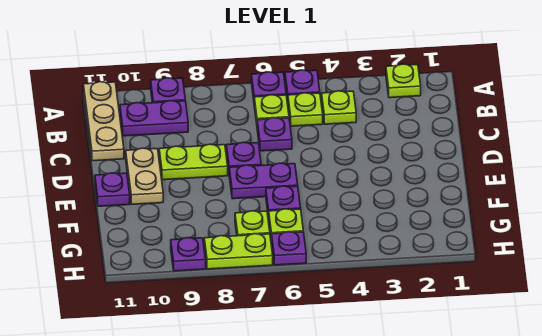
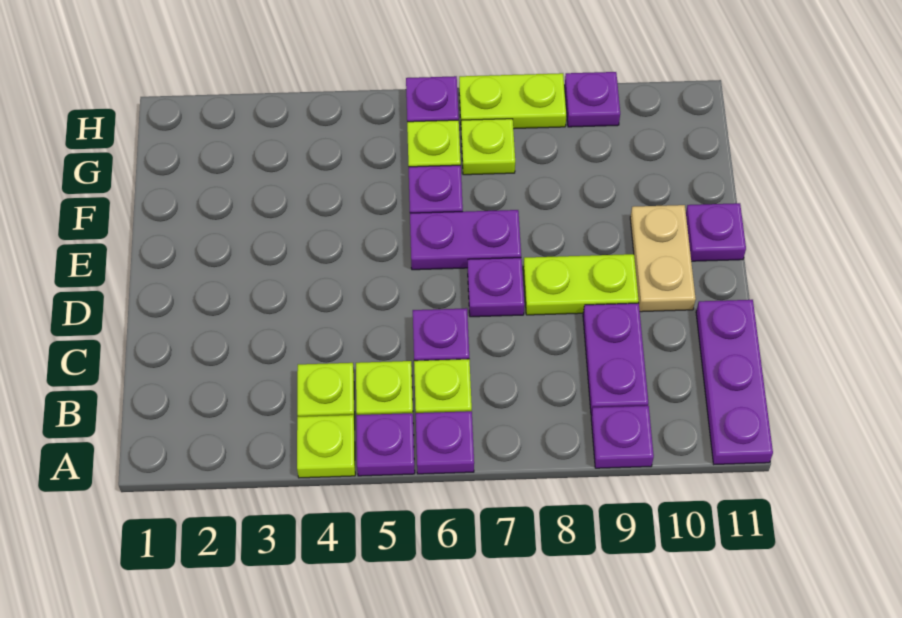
lime plate A2 level 1 -> lime plate A4 level 1
tan plate A11:C11 level 1 -> purple plate A11:C11 level 1
purple plate B9:B10 level 1 -> purple plate B9:C9 level 1

